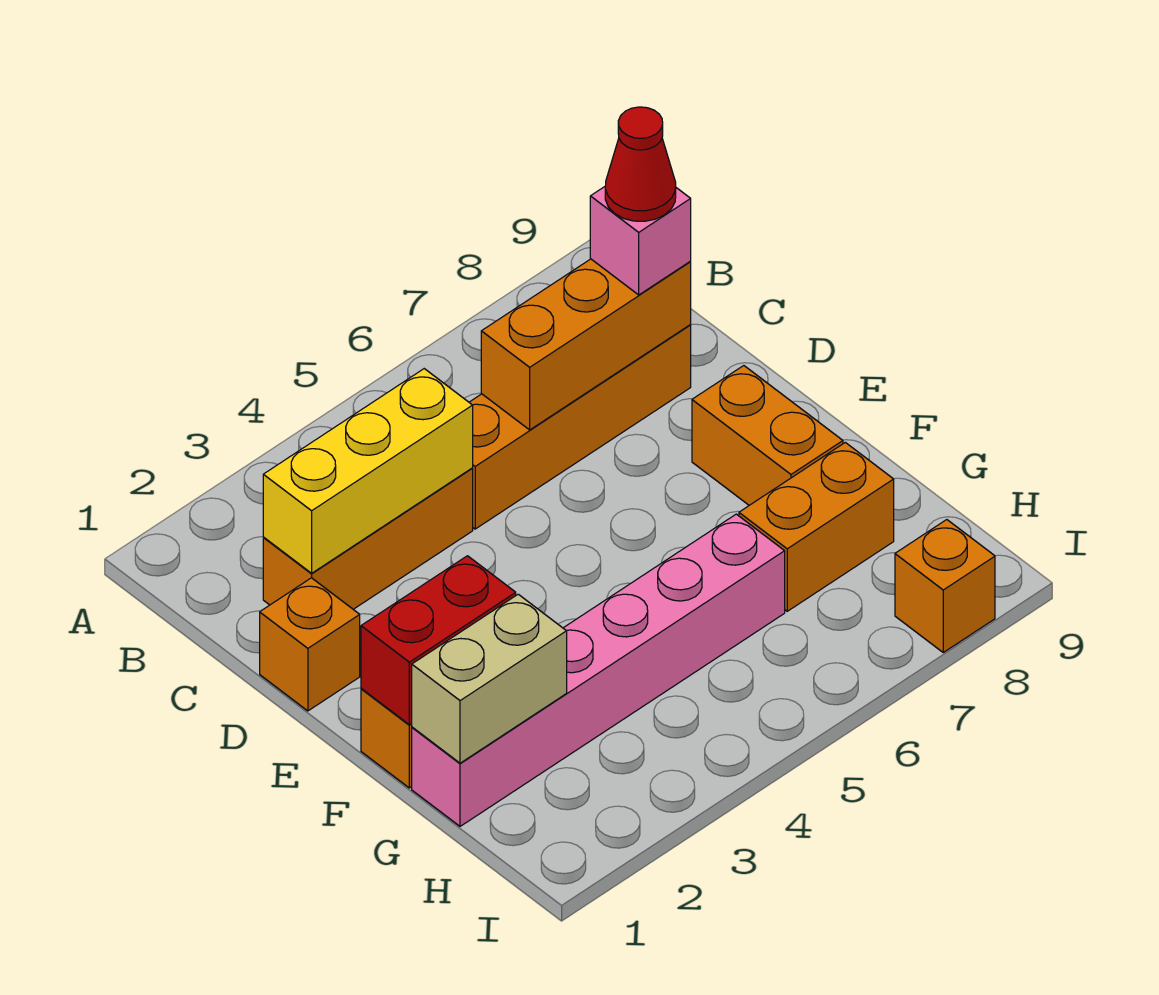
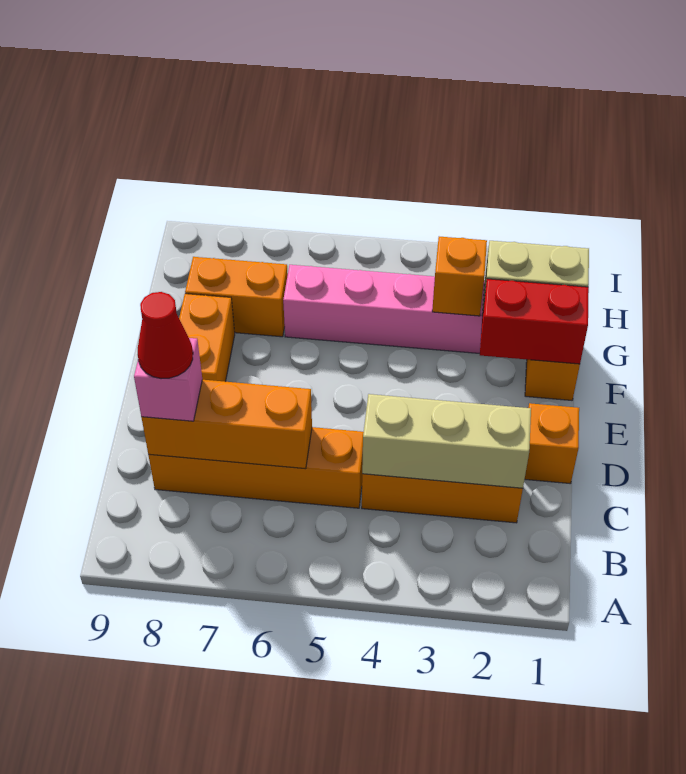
yellow brick C2:C4 level 2 -> tan brick C2:C4 level 2
orange brick I8 level 1 -> orange brick G3 level 2

